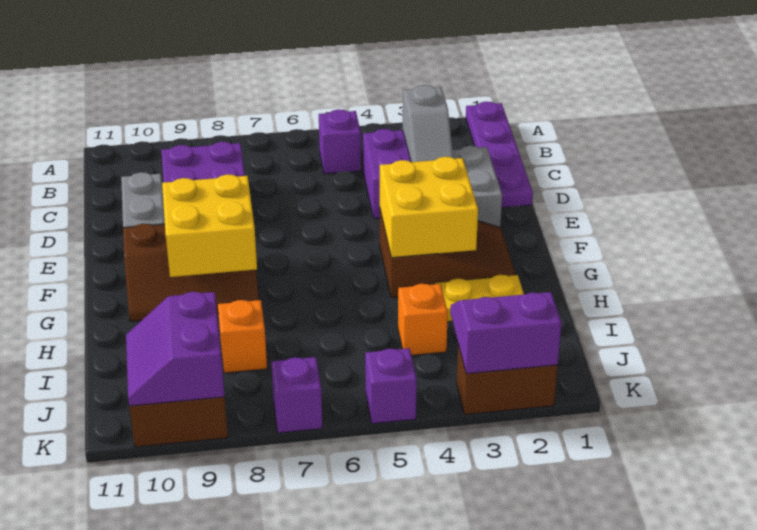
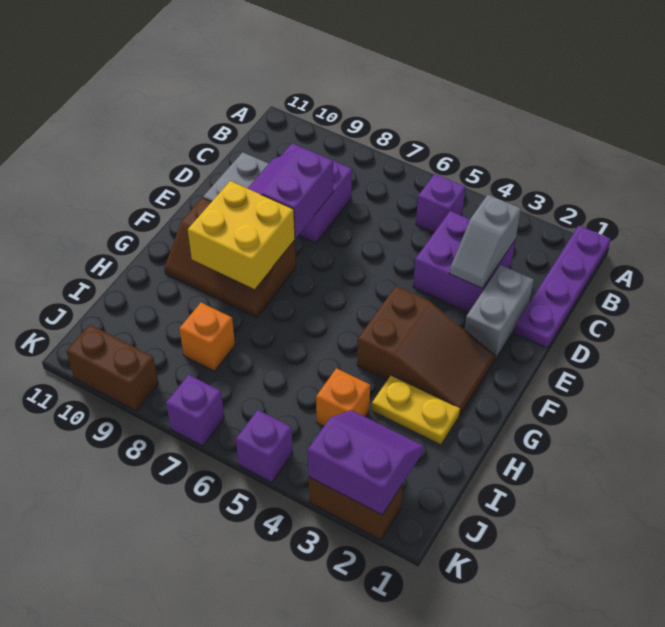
yellow brick F3:G4 level 2 -> none
purple slope J9:K10 level 2 top 9 -> purple slope D8:E9 level 2 top 8

